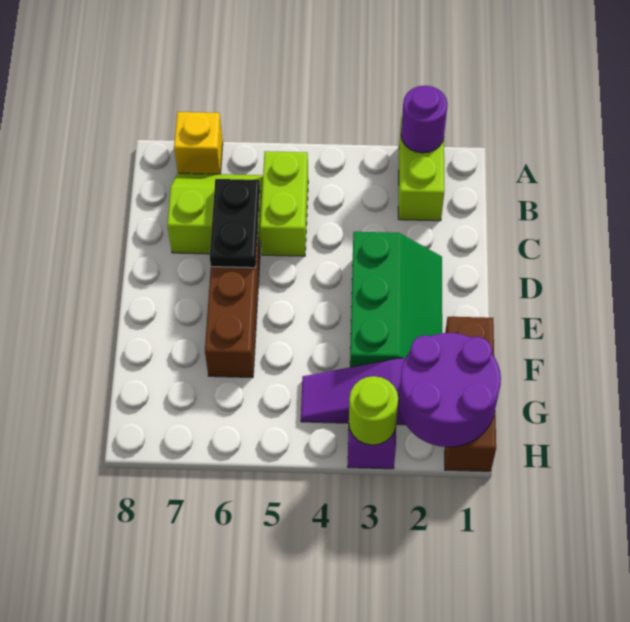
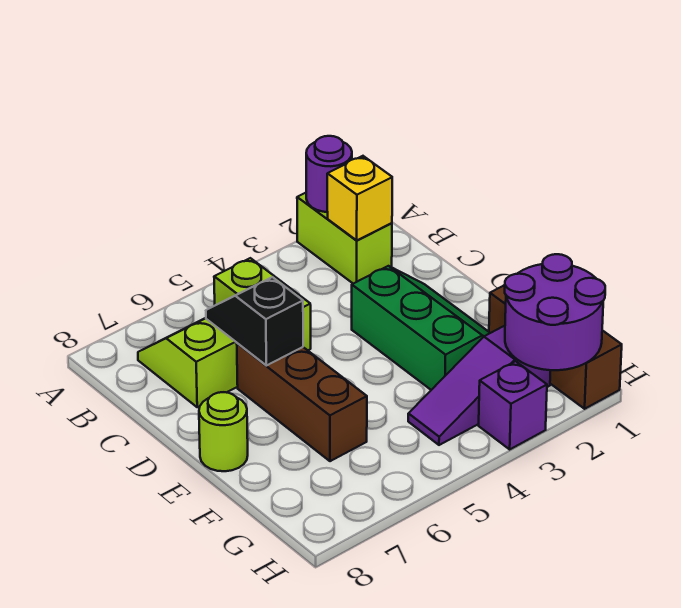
yellow brick A7 level 1 -> yellow brick B2 level 2
black plate C6:D6 level 2 -> black slope C6:D6 level 2 top D
lime round brick H3 level 2 -> lime round brick E8 level 1

